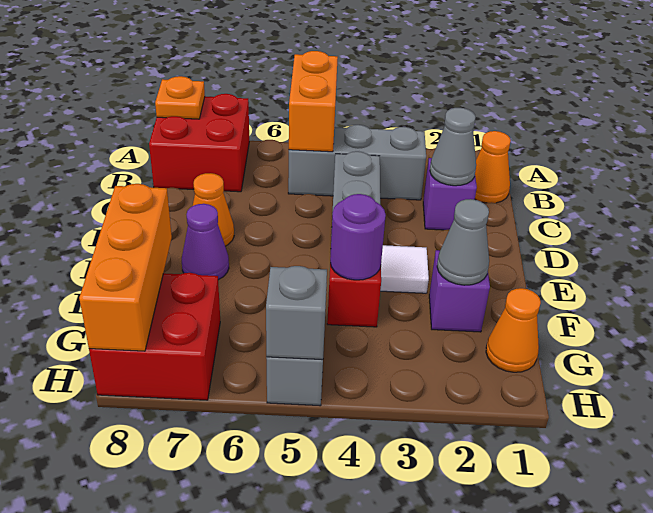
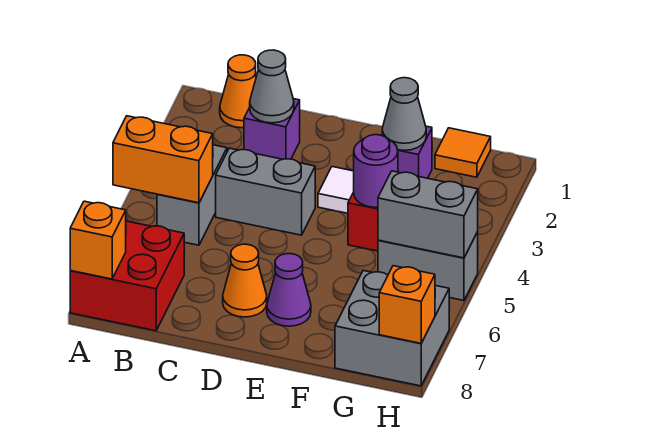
orange plate A8 level 2 -> orange brick A8 level 2
grey brick B3:B5 level 1 -> grey brick B4:B5 level 1
orange brick F8:H8 level 2 -> orange brick H8 level 2
orange cone G1 level 1 -> orange tile G1 level 1
red brick G7:H8 level 1 -> grey brick G7:H8 level 1
grey brick H5 level 2 -> grey brick G5:H5 level 2

